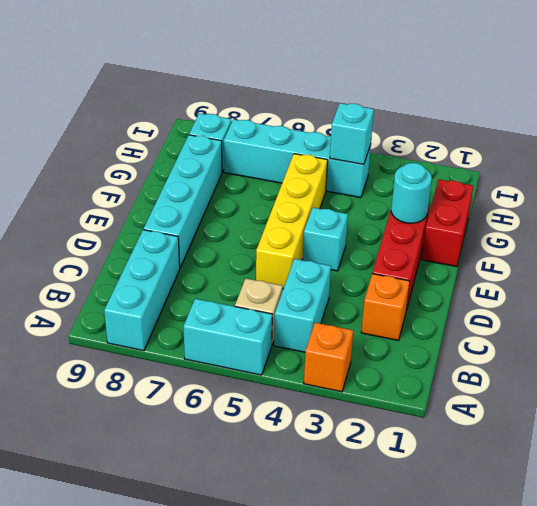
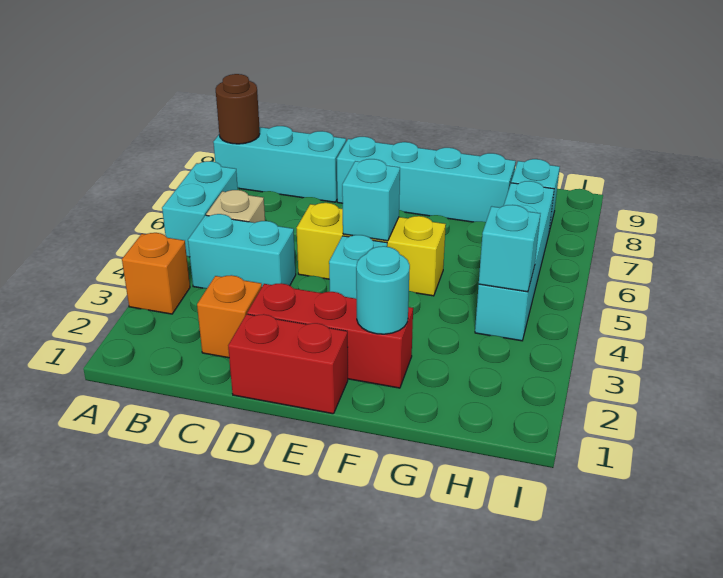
none -> brown round brick A8 level 2
yellow brick D5:G5 level 1 -> yellow brick D5:F5 level 1
none -> cyan brick E5 level 2
red brick F1:G1 level 1 -> red brick D1:E1 level 1

